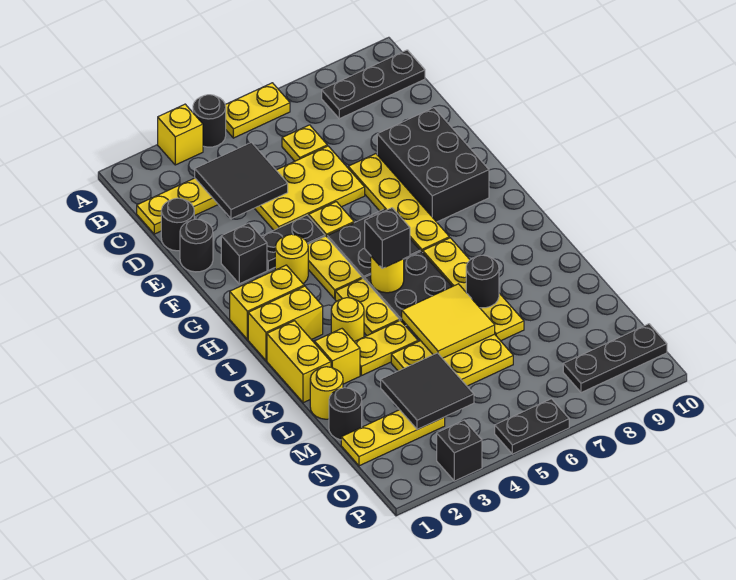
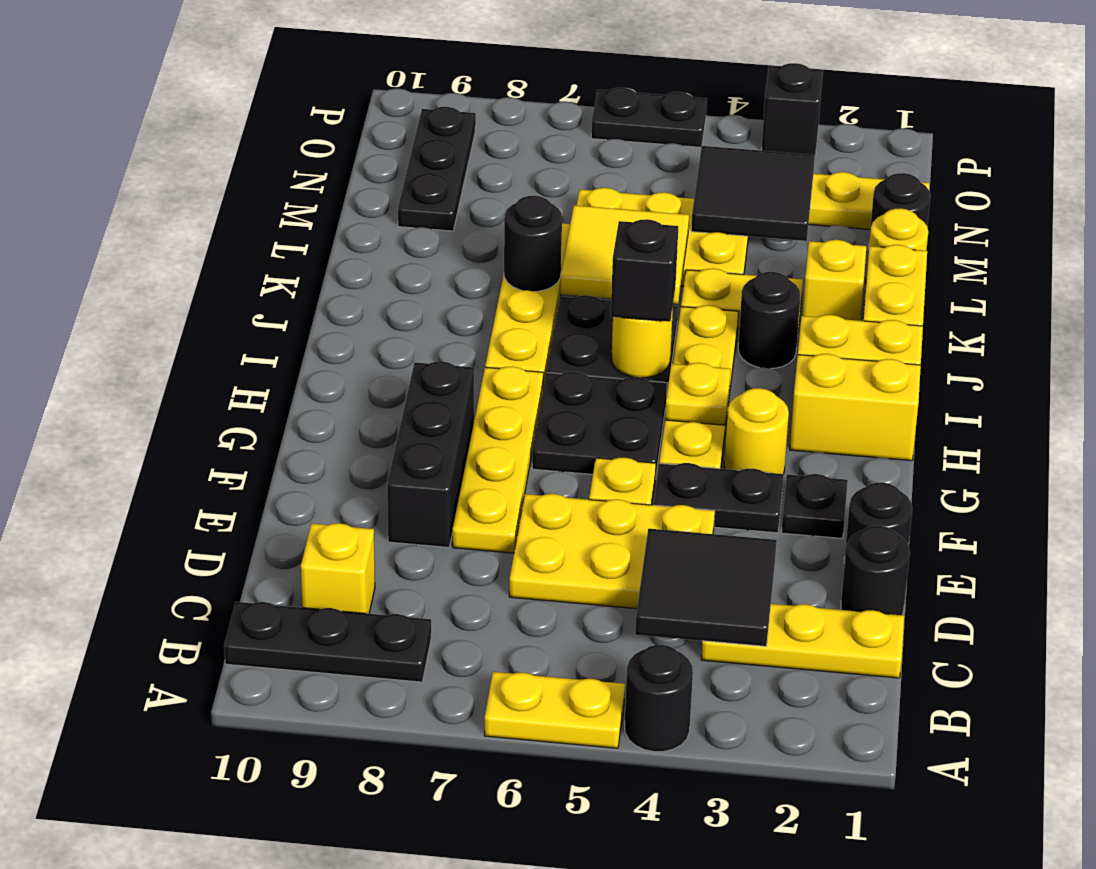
yellow brick A3 level 1 -> yellow brick C9 level 1
yellow plate C6 level 1 -> yellow plate H4 level 2
black brick E8:G9 level 1 -> black brick E8:G8 level 1
black brick F2 level 1 -> black plate F2 level 1
yellow round brick J3 level 1 -> black round brick J3 level 1
black plate O8:O10 level 1 -> black plate M9:O9 level 1

